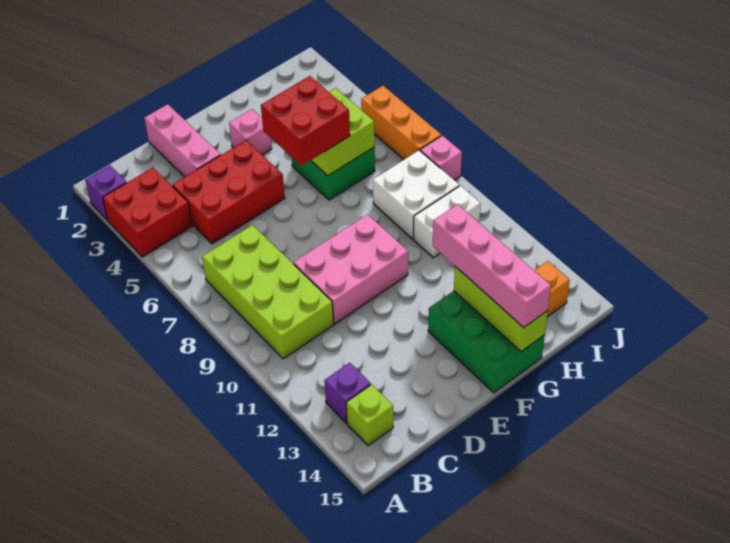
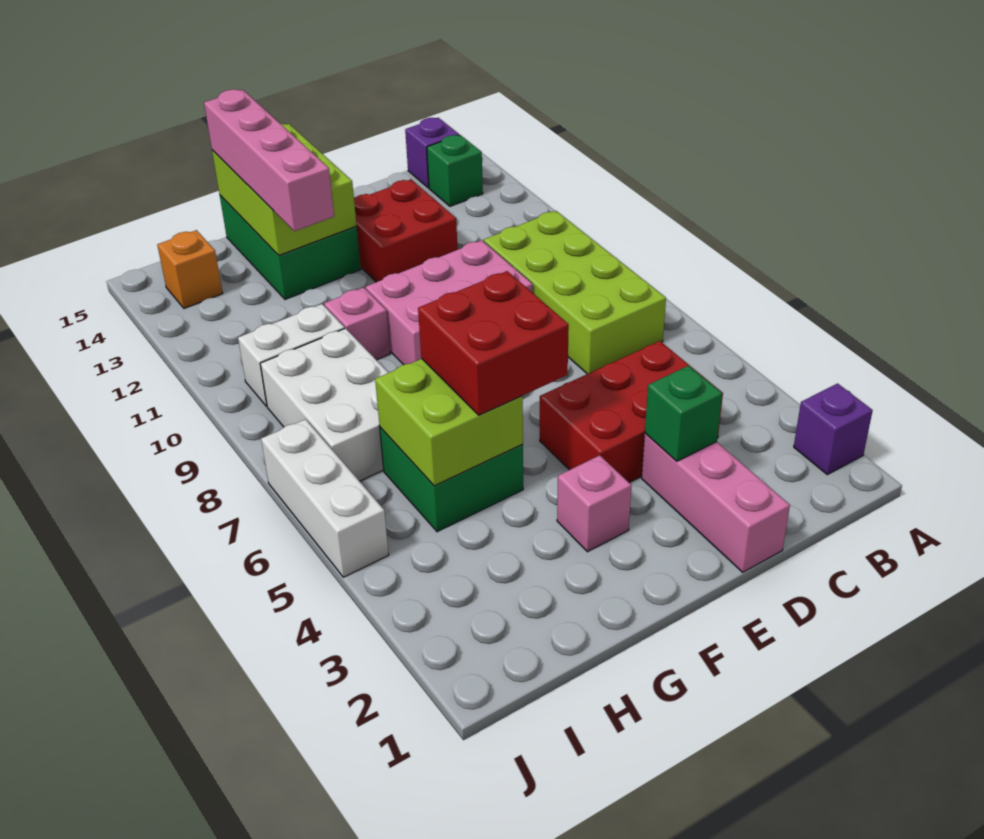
red brick A3:B4 level 1 -> red brick D12:E13 level 1
purple brick B13 level 1 -> purple brick B15 level 1
lime brick B14 level 1 -> green brick B14 level 1
none -> green brick D3 level 2
lime brick G13:G15 level 2 -> lime brick F13:G15 level 2
white brick H8:I9 level 1 -> white brick H7:I9 level 1
orange brick J5:J7 level 1 -> white brick J5:J7 level 1
pink brick J8 level 1 -> pink brick G10 level 1

